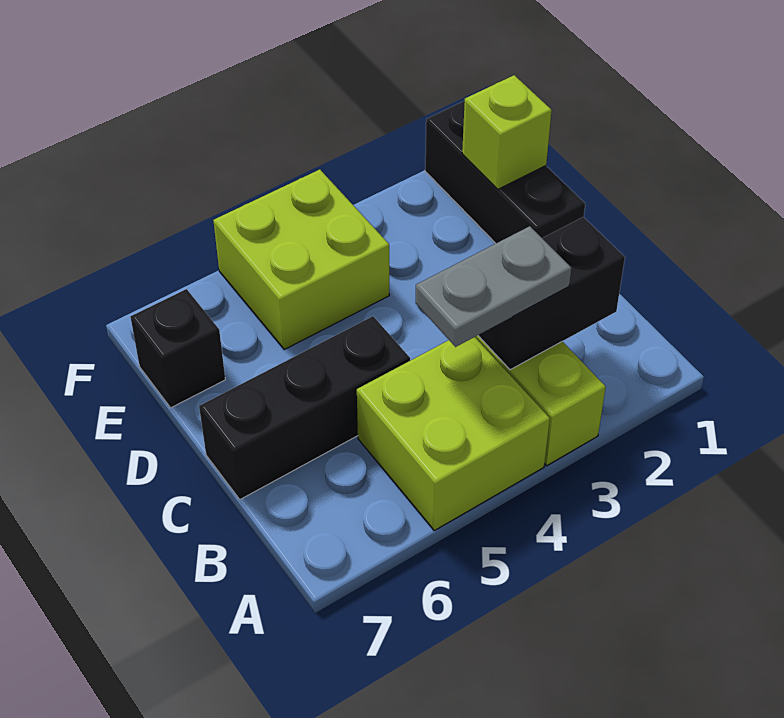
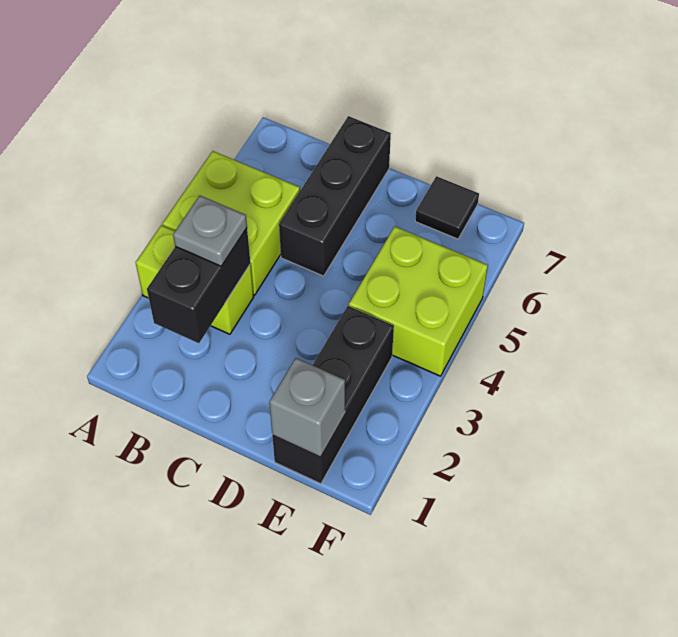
grey plate B3:B4 level 3 -> grey plate B3 level 3
black brick D1:F1 level 1 -> black brick E1:E3 level 1
lime brick E1 level 2 -> grey brick E1 level 2
black brick E7 level 1 -> black tile E7 level 1

